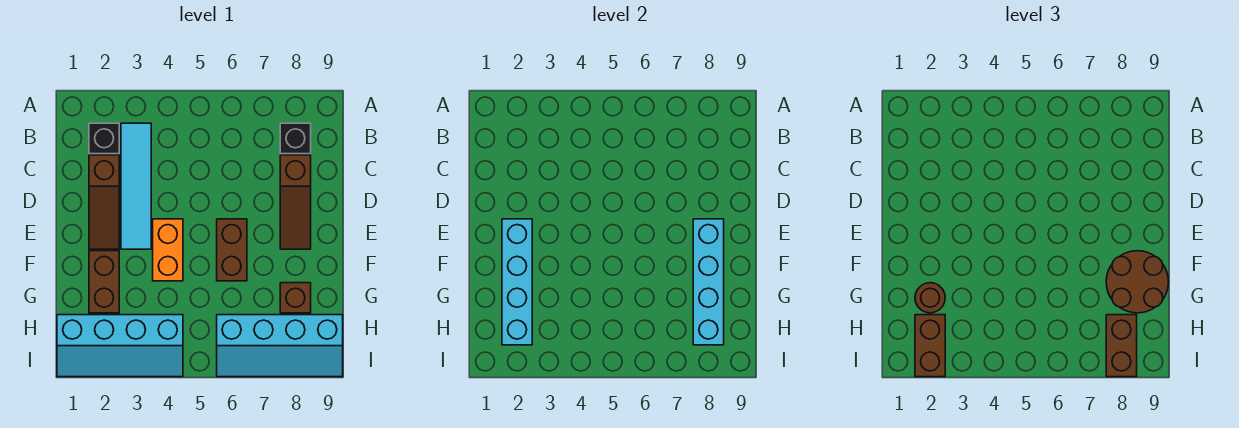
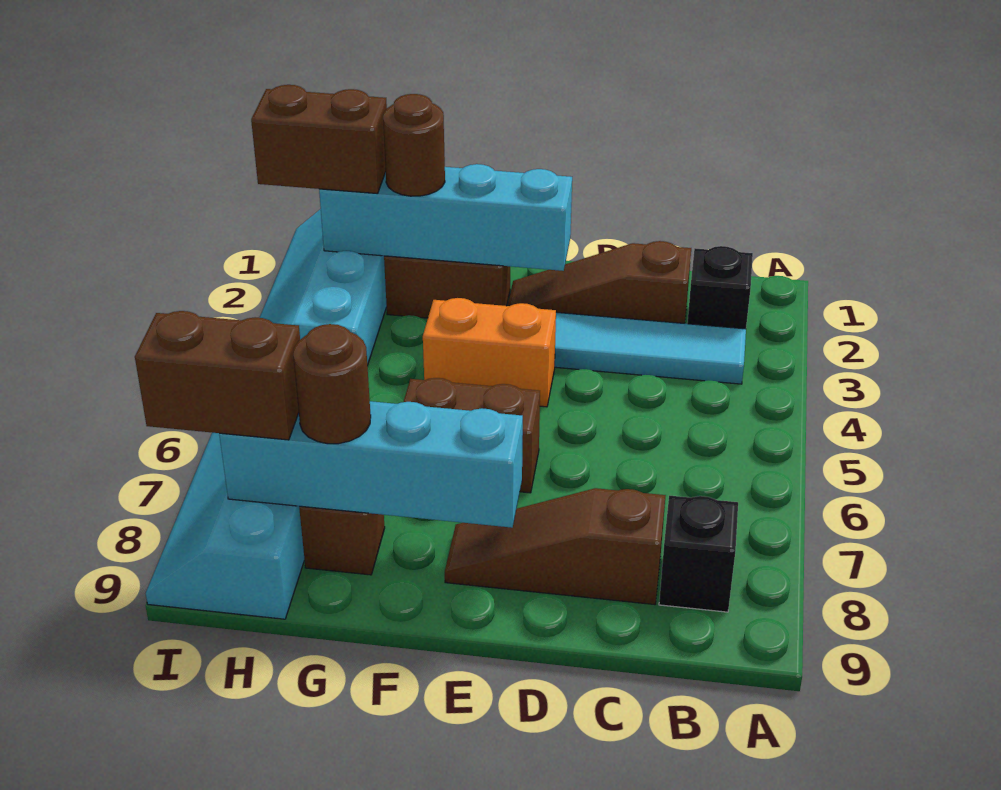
brown round brick F8:G9 level 3 -> brown round brick G8 level 3

